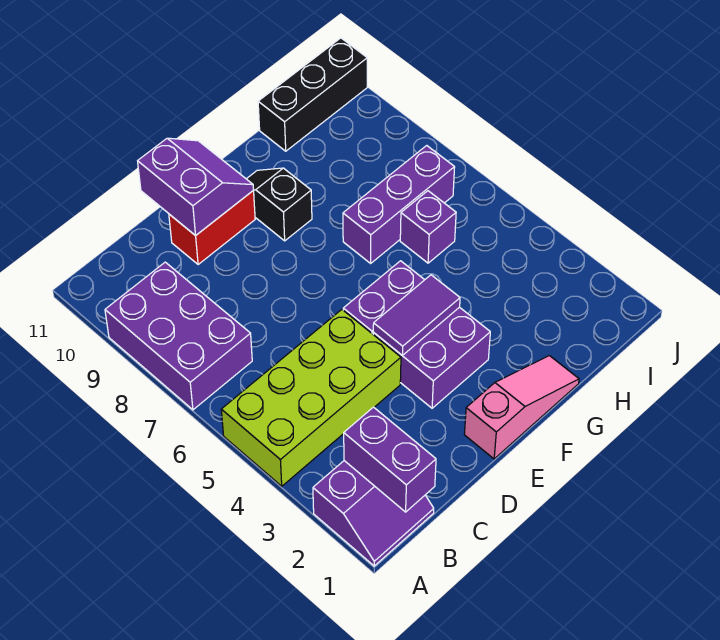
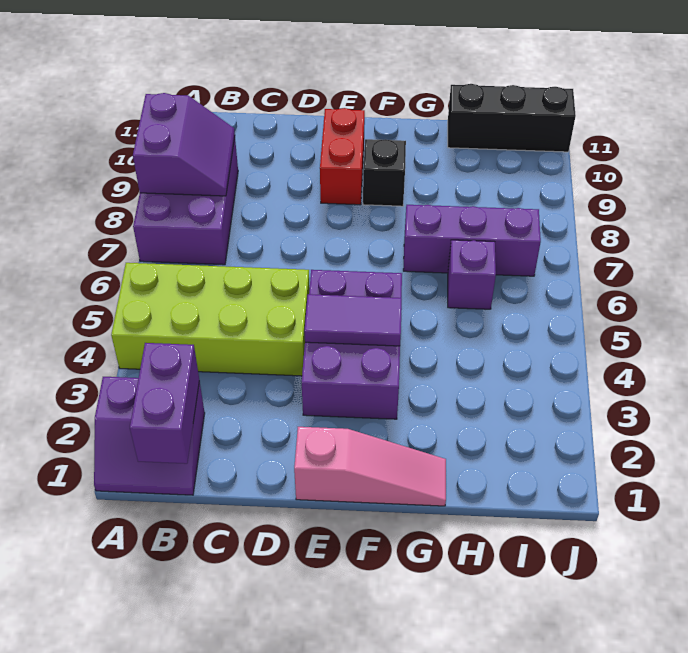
red brick D10:E10 level 1 -> red brick E9:E10 level 1
purple slope D10:E11 level 2 top D -> purple slope A8:B9 level 2 top A

